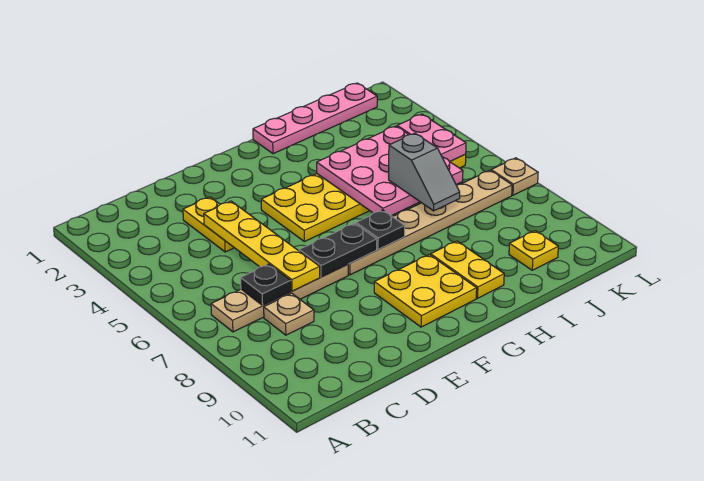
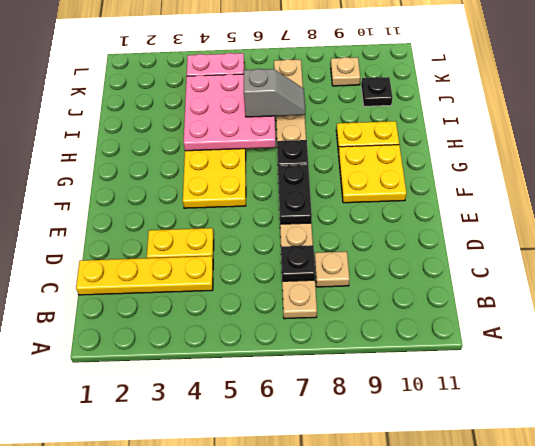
yellow plate D4:D7 level 2 -> yellow plate C1:C4 level 1
pink plate H1:K1 level 1 -> none
yellow plate J10 level 1 -> black plate J10 level 1
tan plate L7 level 1 -> tan plate K9 level 1

